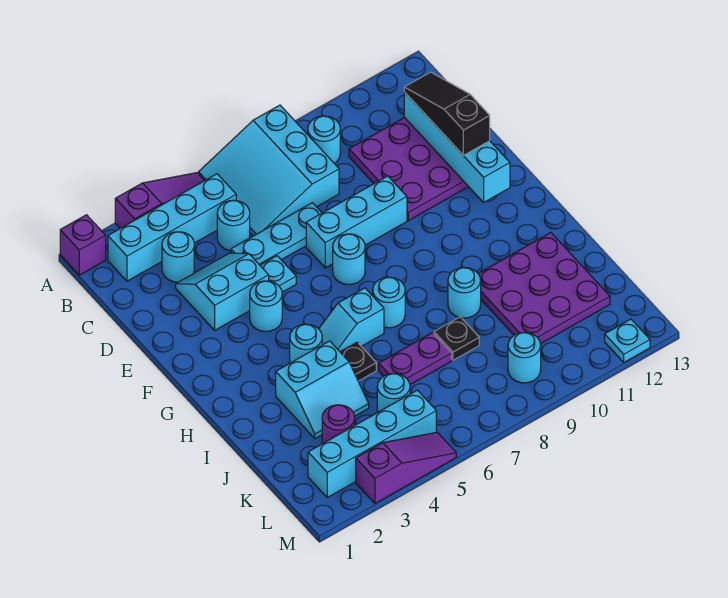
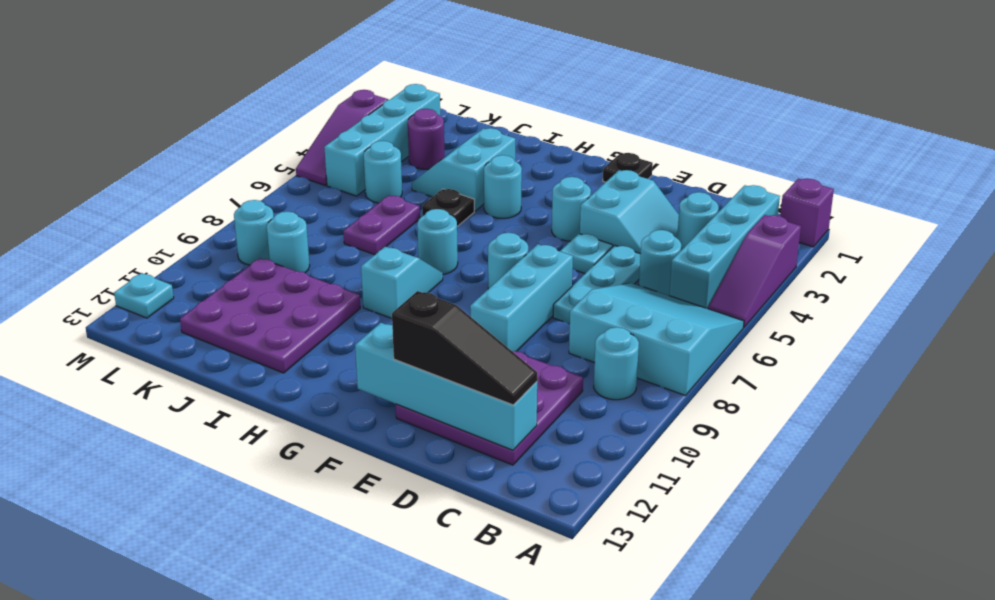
cyan slope H5:H6 level 1 top 6 -> cyan slope H8:H9 level 1 top 9
cyan round brick I9 level 1 -> cyan round brick K9 level 1
black plate J8 level 1 -> black plate F1 level 1

